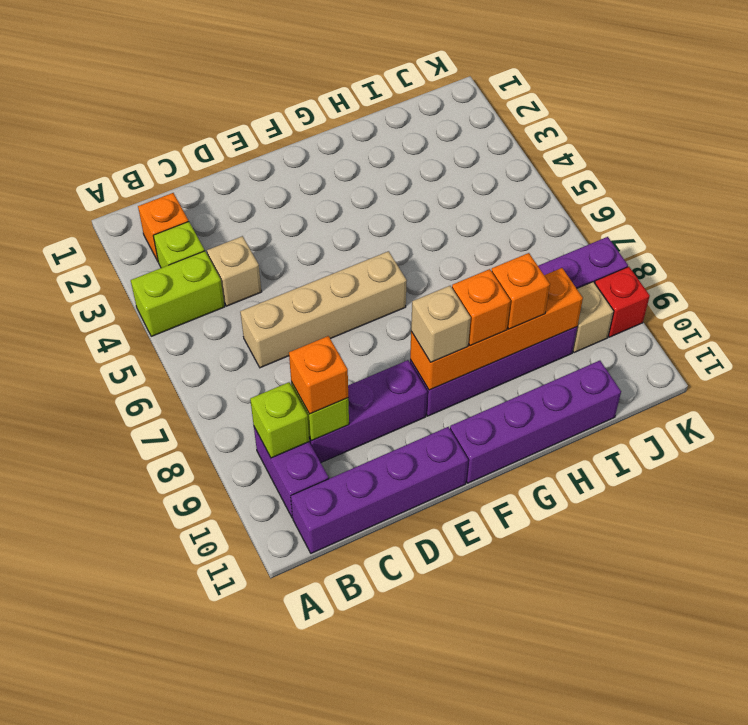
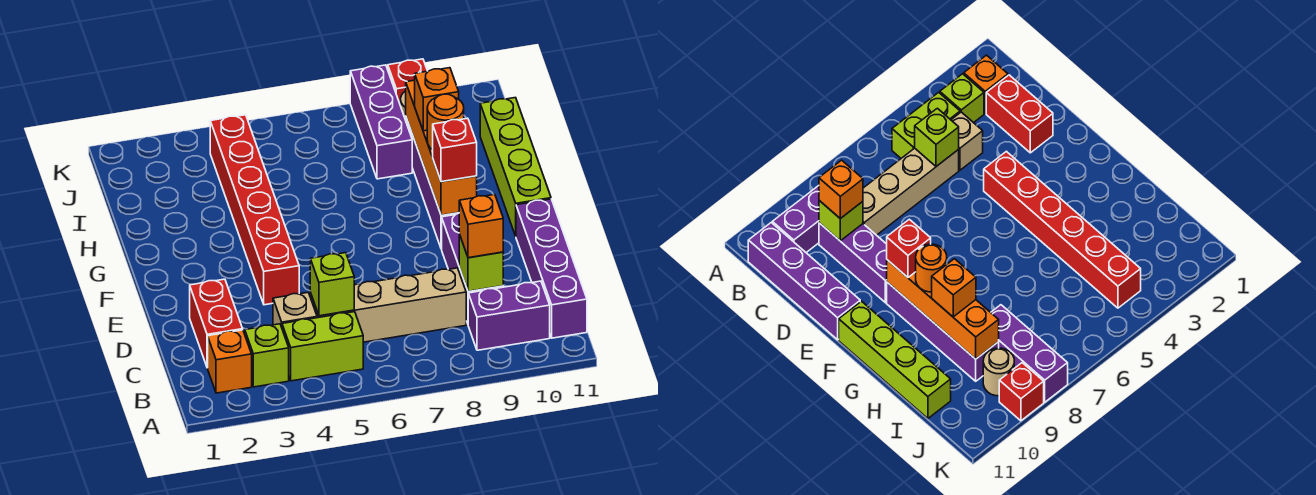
lime brick A4:B4 level 1 -> lime brick B4:B5 level 1
lime brick B9 level 2 -> lime brick C5 level 2
none -> red brick C2:D2 level 1
tan brick C6:F6 level 1 -> tan brick C5:C8 level 1
none -> red brick E4:J4 level 1
tan brick F9 level 3 -> red brick F9 level 3
purple brick F11:I11 level 1 -> lime brick F11:I11 level 1
orange brick G9 level 3 -> orange round brick G9 level 3
tan brick J9 level 1 -> tan round brick J9 level 1

